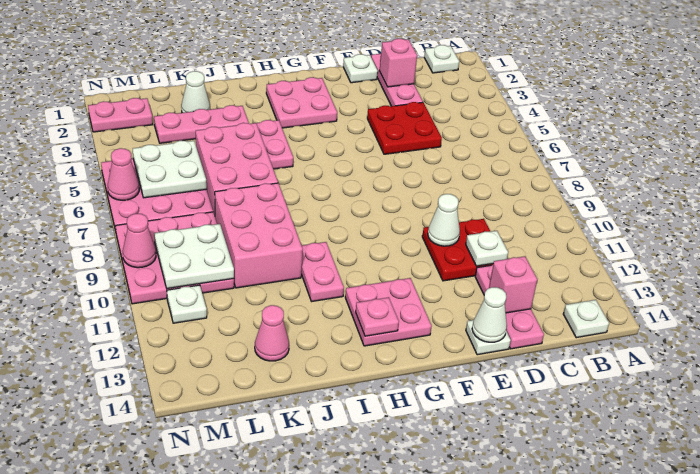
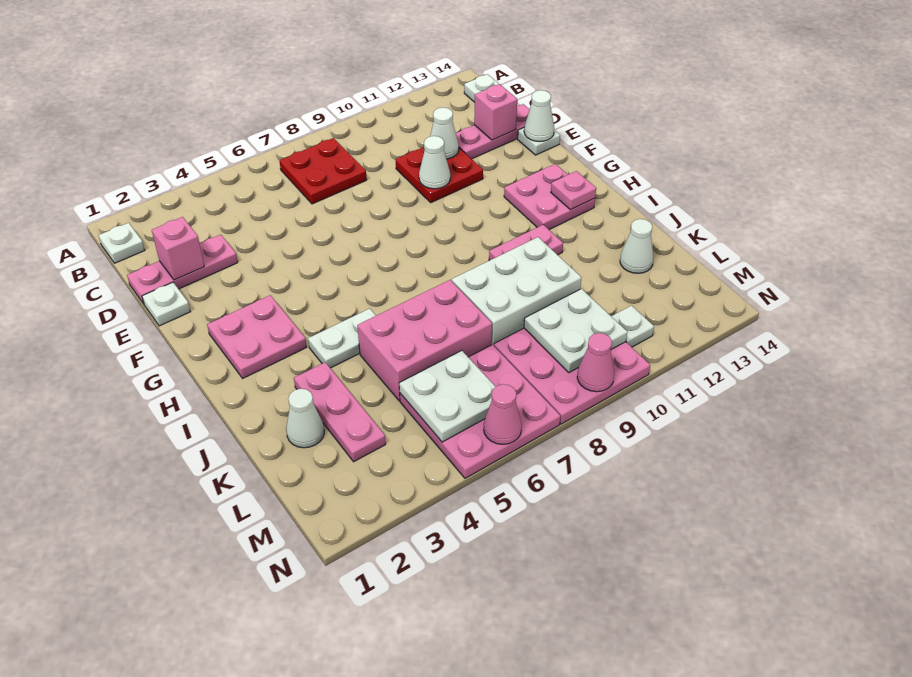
red plate D4:E5 level 1 -> red plate B7:C8 level 1
white plate D11 level 2 -> white cone D11 level 2
pink plate I4:I5 level 1 -> white plate I4:I5 level 1
pink brick J8:K10 level 1 -> white brick J8:K10 level 1
pink cone K13 level 1 -> white cone K13 level 1
pink plate M2:N2 level 1 -> none

